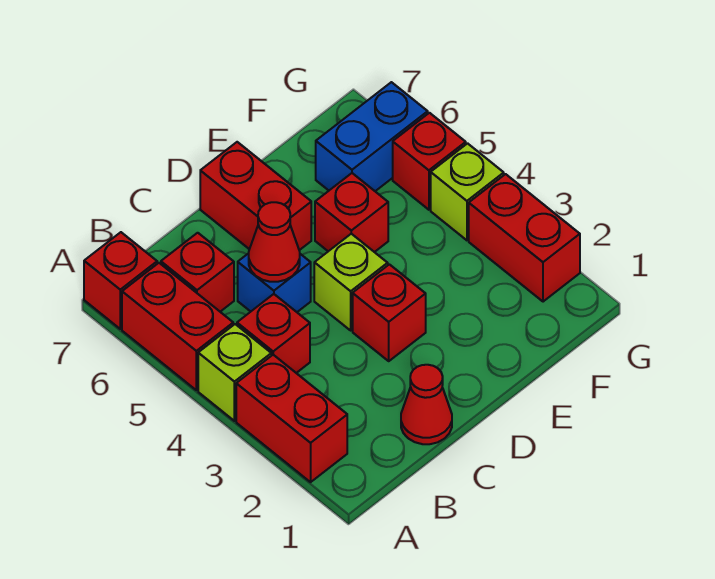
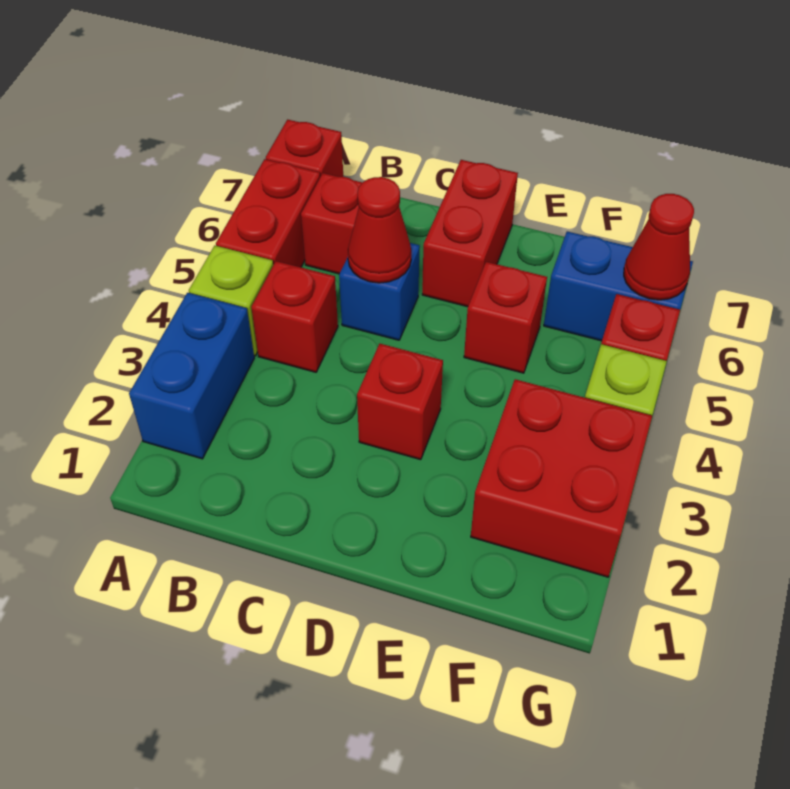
red brick A2:A3 level 1 -> blue brick A2:A3 level 1
red cone C1 level 1 -> red cone G6 level 2
lime brick D4 level 1 -> none
red brick G2:G3 level 1 -> red brick F2:G3 level 1

